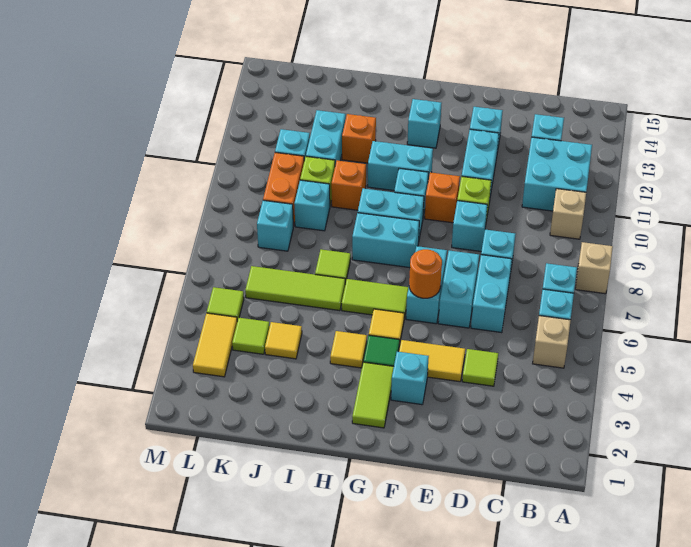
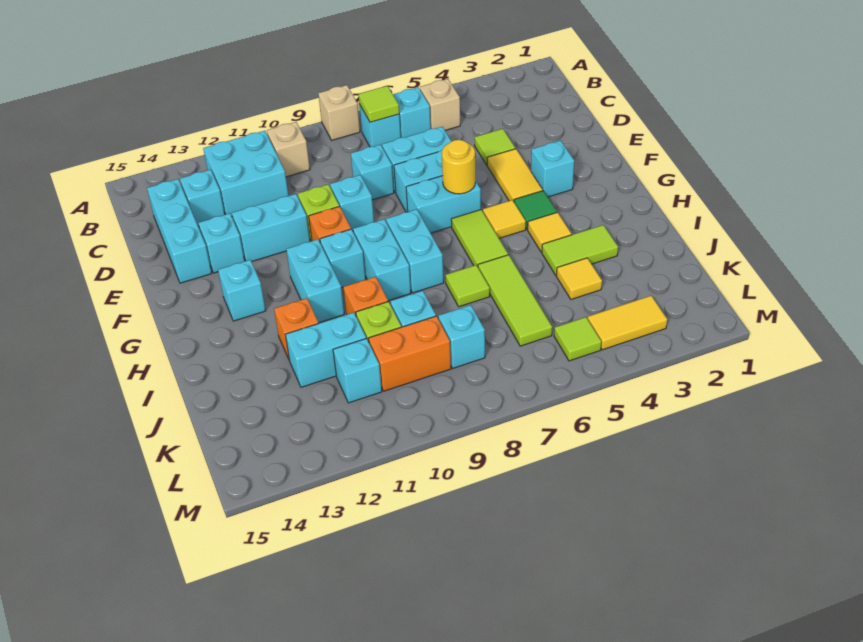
none -> cyan brick C14:E14 level 1
orange round brick F6 level 2 -> yellow round brick F6 level 2
lime tile G2:G3 level 1 -> lime tile I3:I4 level 1
lime tile K4 level 1 -> lime tile B7 level 2

